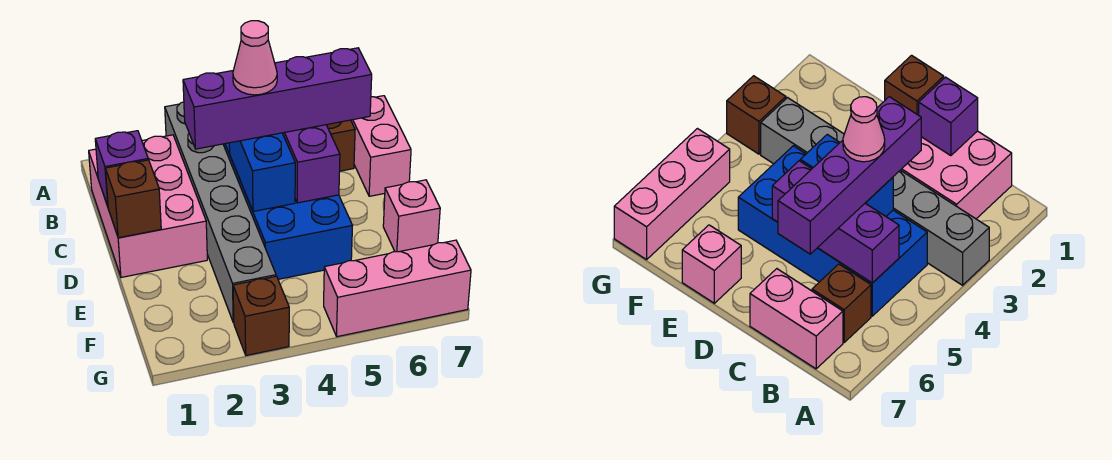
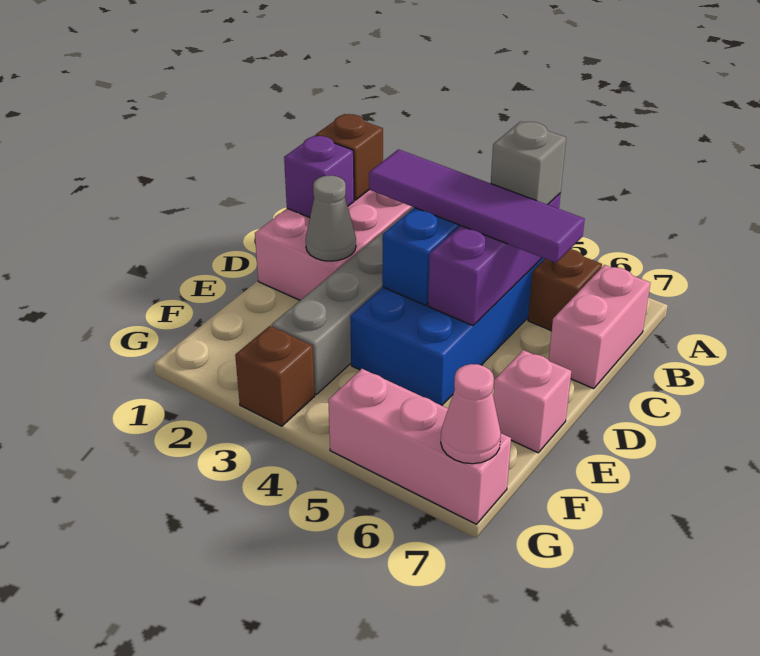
none -> grey brick B5 level 3
purple brick C3:C6 level 3 -> purple tile C3:C6 level 3
pink cone C4 level 4 -> pink cone G7 level 2
brown brick D1 level 2 -> brown brick B1 level 2
none -> grey cone D2 level 2

